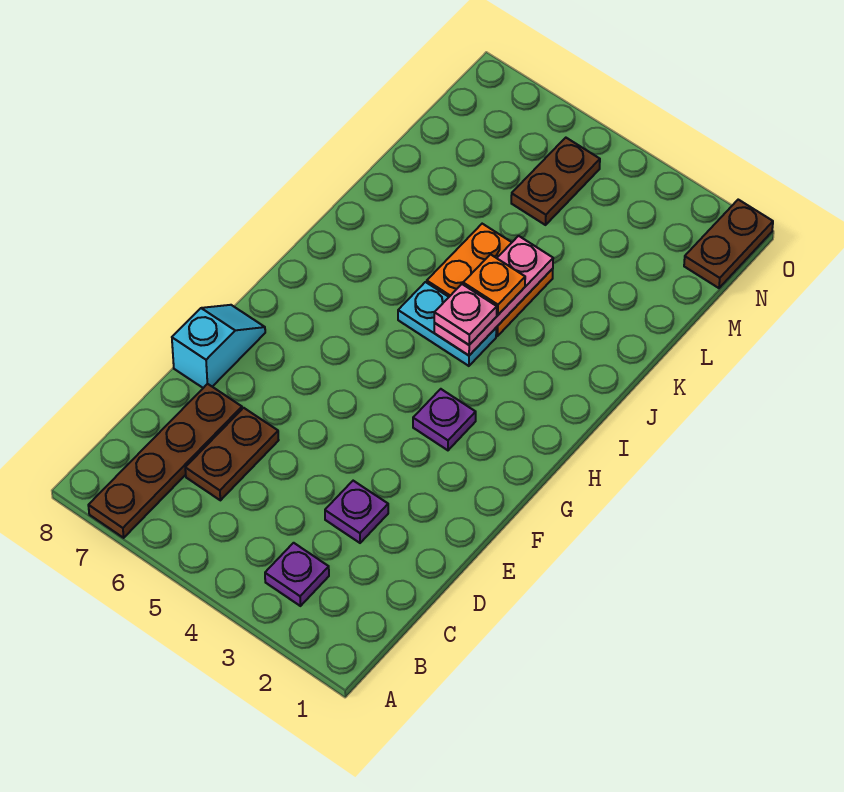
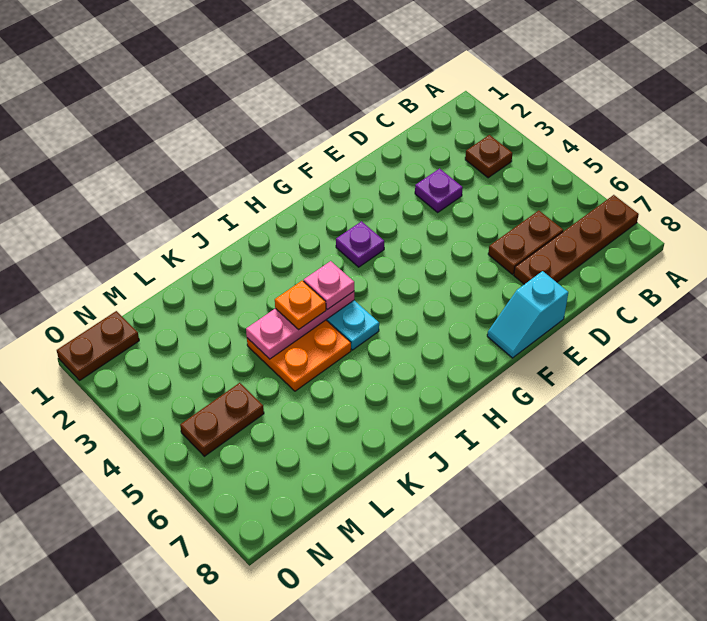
purple plate B3 level 1 -> brown plate B3 level 1

